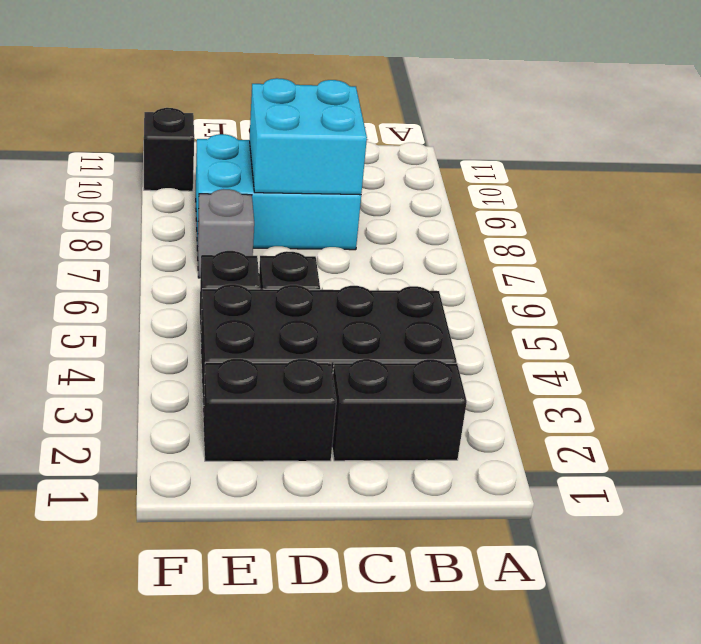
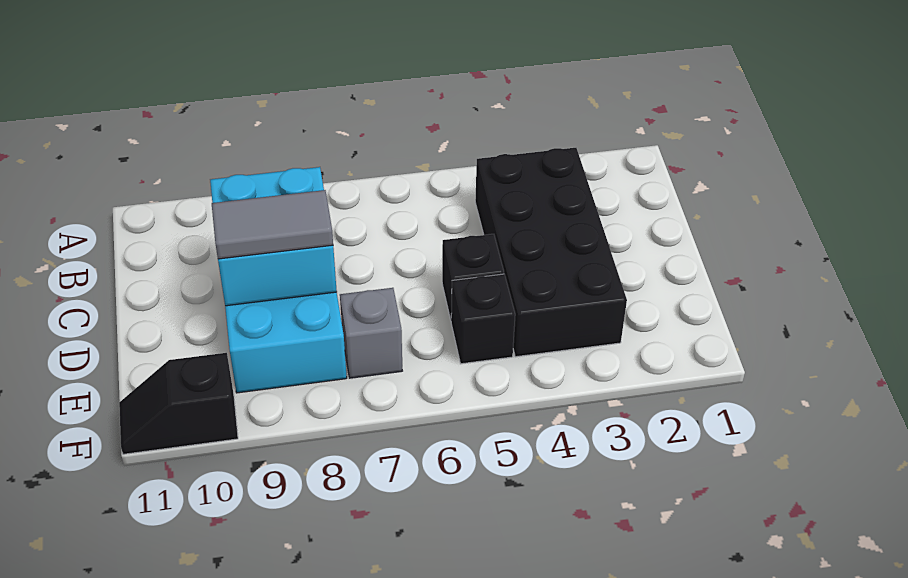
black brick B2:C2 level 1 -> none
black brick D2:E2 level 1 -> none
none -> grey tile D8:D9 level 3

